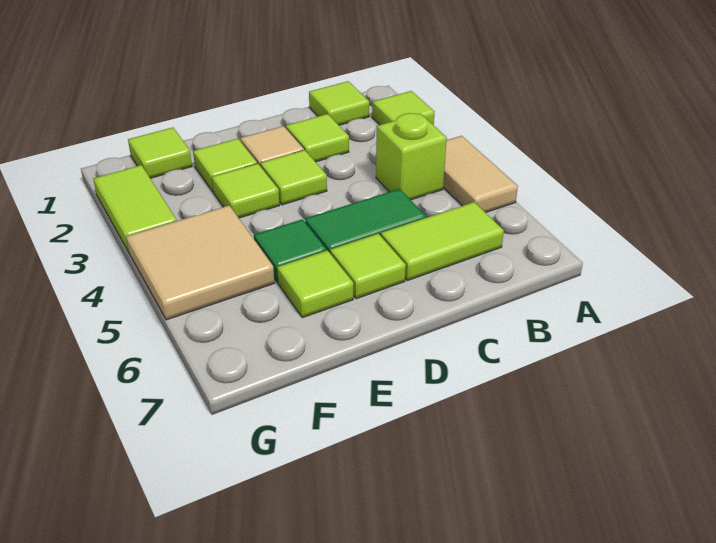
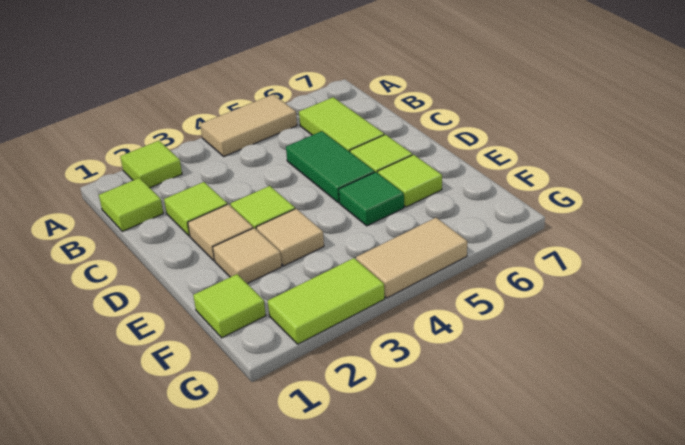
lime brick B4 level 1 -> none
lime tile E2 level 1 -> tan tile E2 level 1
lime tile E3 level 1 -> tan tile E3 level 1
tan tile F4:G5 level 1 -> tan tile G4:G5 level 1

